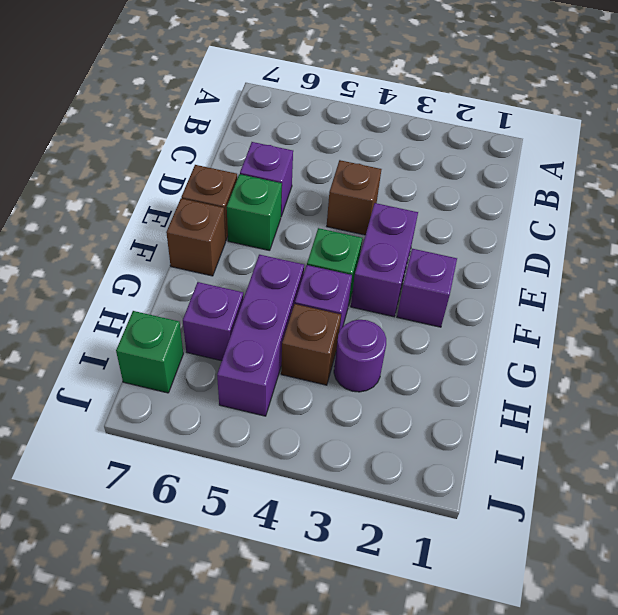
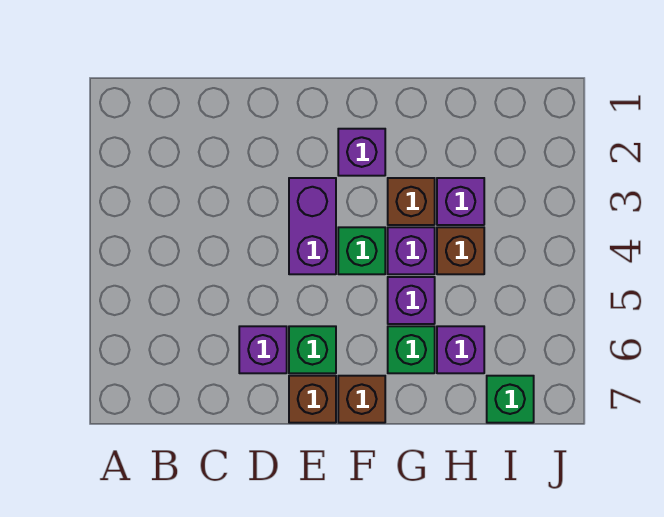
brown brick D4 level 1 -> brown brick G3 level 1
purple brick E3:F3 level 1 -> purple brick E3:E4 level 1
purple brick G5:I5 level 1 -> purple brick G5 level 1
none -> green brick G6 level 1
purple round brick H3 level 1 -> purple brick H3 level 1

